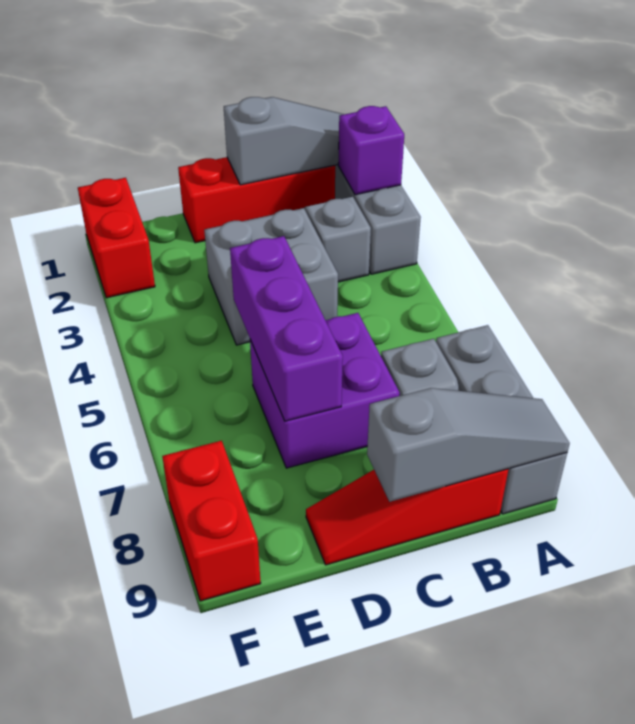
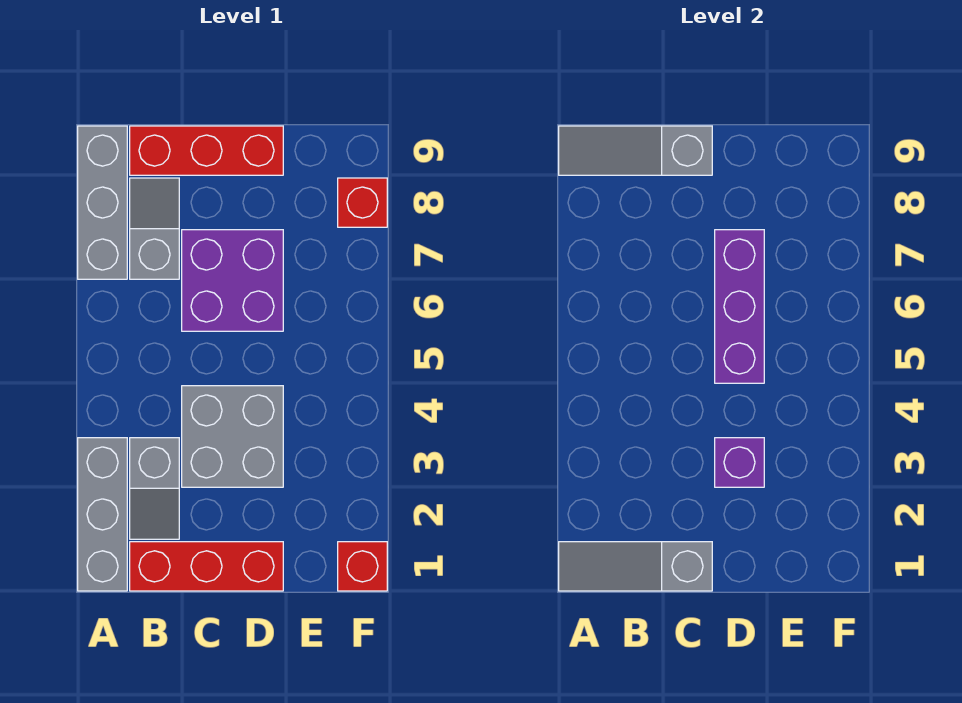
purple brick A2 level 2 -> purple brick D3 level 2
red slope B9:D9 level 1 top B -> red brick B9:D9 level 1
red brick F1:F2 level 1 -> red brick F1 level 1
red brick F8:F9 level 1 -> red brick F8 level 1

